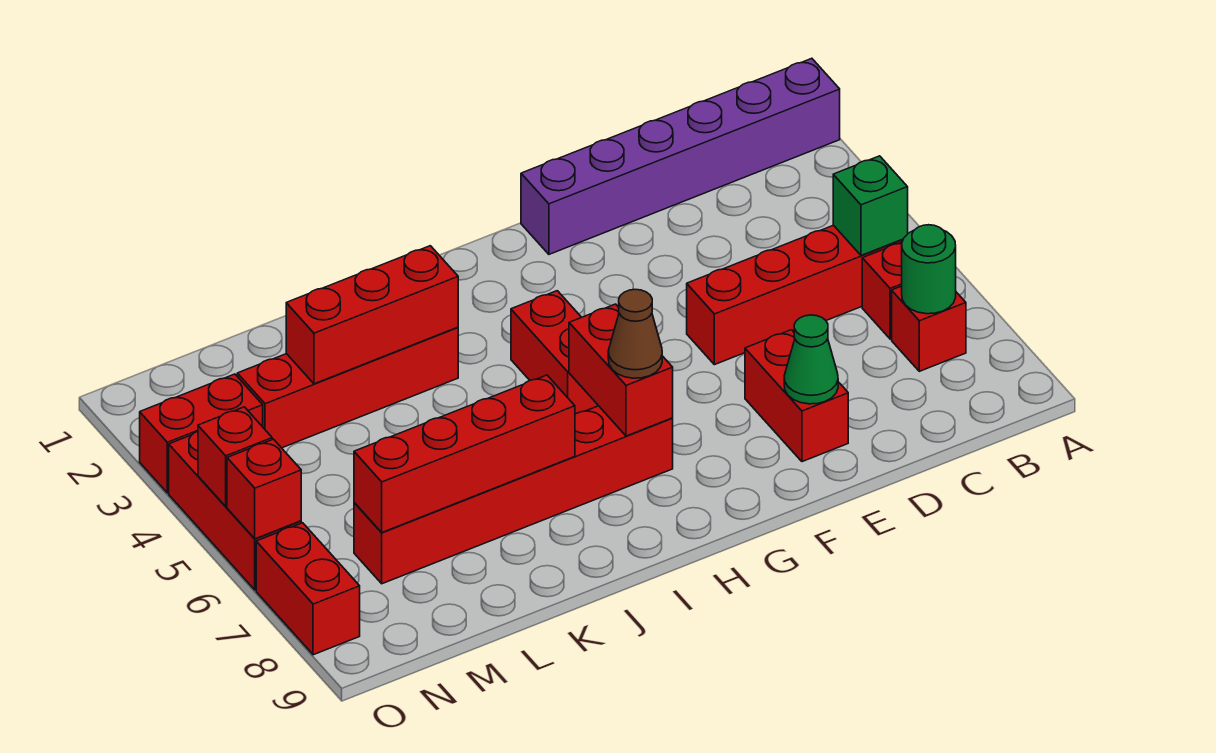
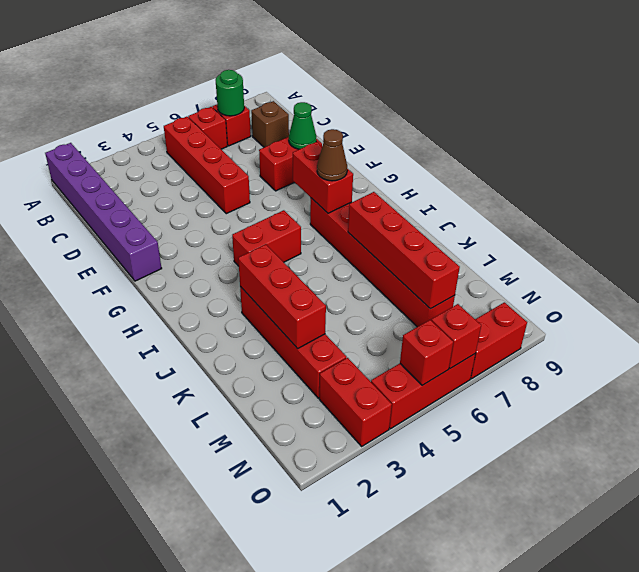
green brick B5 level 2 -> none
none -> brown brick C8 level 1
red brick H6:H7 level 2 -> red brick G7:H7 level 2

